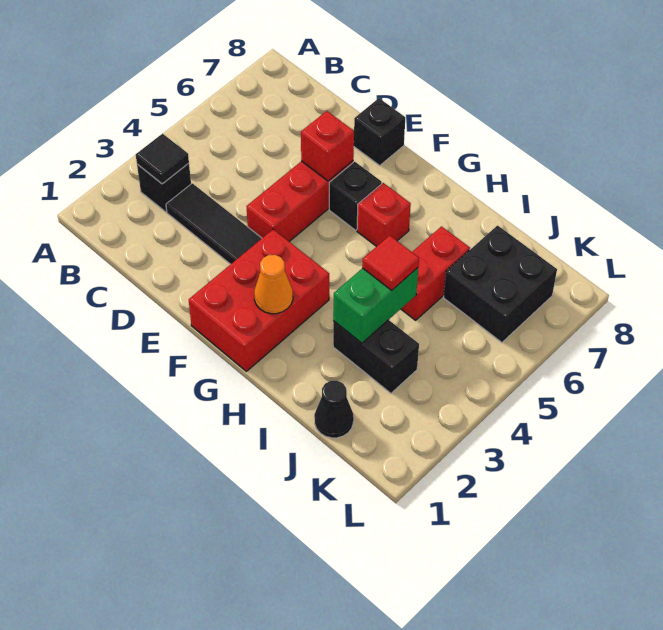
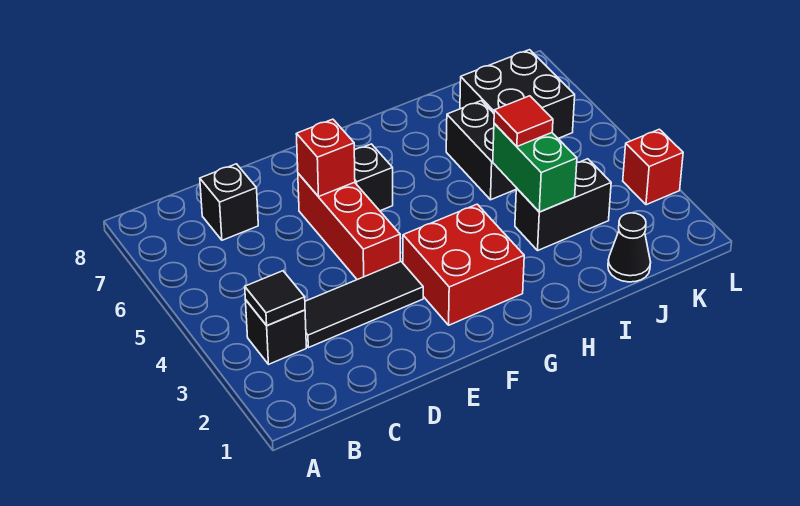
black brick E8 level 1 -> black brick C7 level 1
red brick F1:G3 level 1 -> red brick F2:G3 level 1
orange cone G2 level 2 -> none
red brick G6 level 1 -> red brick L3 level 1
red brick I5:I6 level 1 -> black brick I5:I6 level 1

